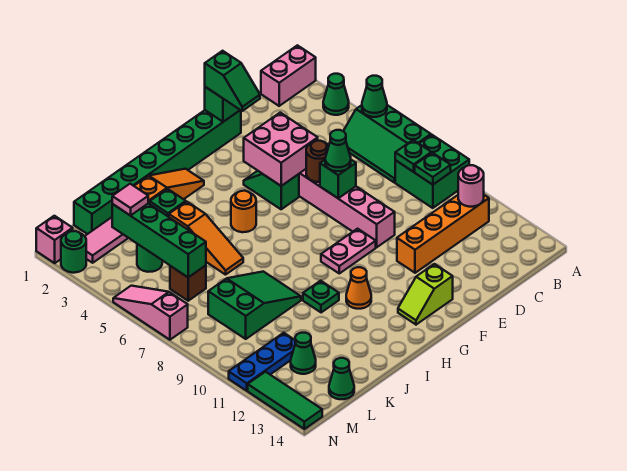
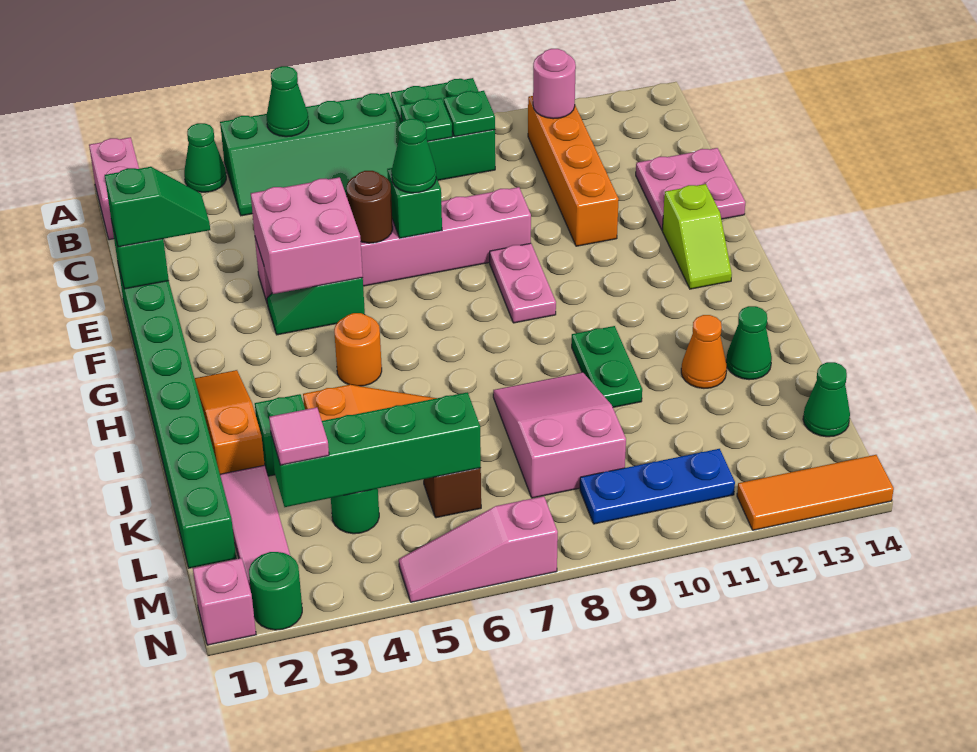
green slope A5:B7 level 1 top A -> green slope A4:B7 level 1 top A
none -> pink plate D13:E14 level 1
orange cone H11 level 1 -> orange cone J12 level 1
green plate I10 level 1 -> green plate I10:J10 level 1
green slope J8:L9 level 1 top L -> pink slope J8:L9 level 1 top L
blue plate L11:N11 level 1 -> blue plate M9:M11 level 1
green cone L12 level 1 -> green cone J13 level 1
green tile N12:N14 level 1 -> orange tile N12:N14 level 1

